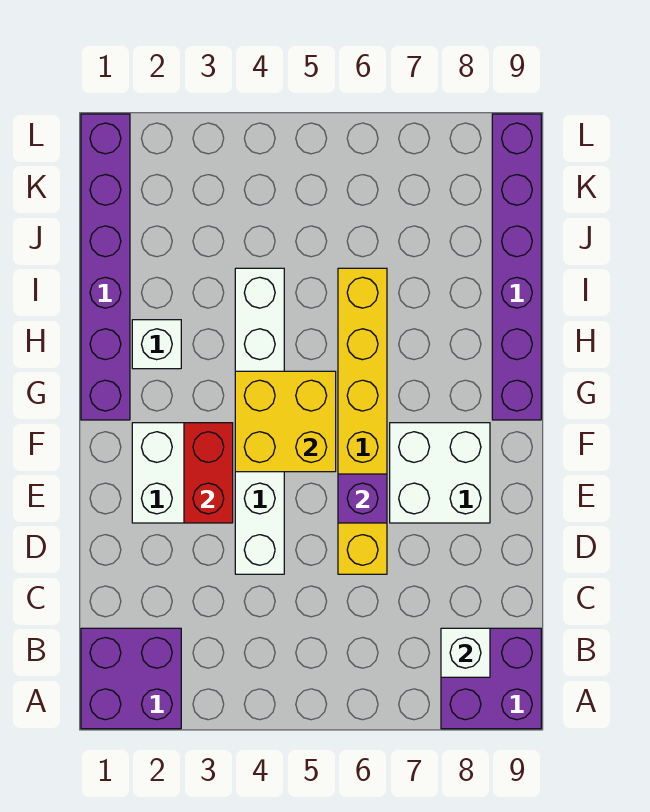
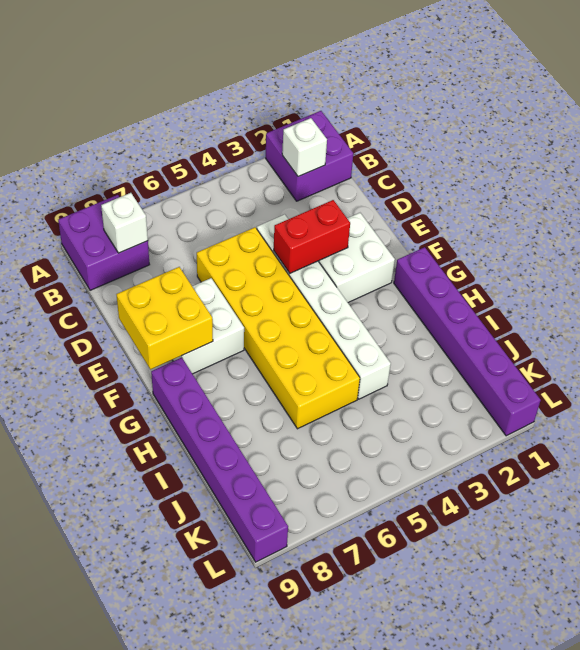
yellow brick D6:I6 level 1 -> yellow brick D5:I6 level 1
red brick E3:F3 level 2 -> red brick E3:E4 level 2
purple brick E6 level 2 -> none
yellow brick F4:G5 level 2 -> yellow brick E8:F9 level 2
white brick H2 level 1 -> white brick B2 level 2

